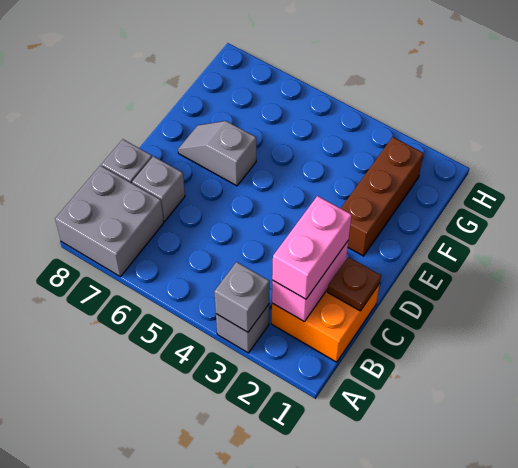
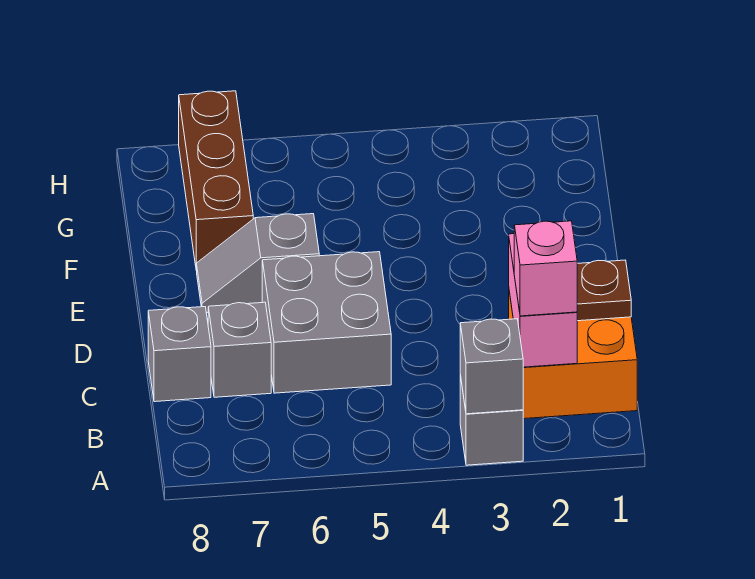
grey brick A7:B8 level 1 -> grey brick C5:D6 level 1
pink brick B2:C2 level 3 -> pink brick B2 level 3
brown brick E2:G2 level 1 -> brown brick F7:H7 level 1

